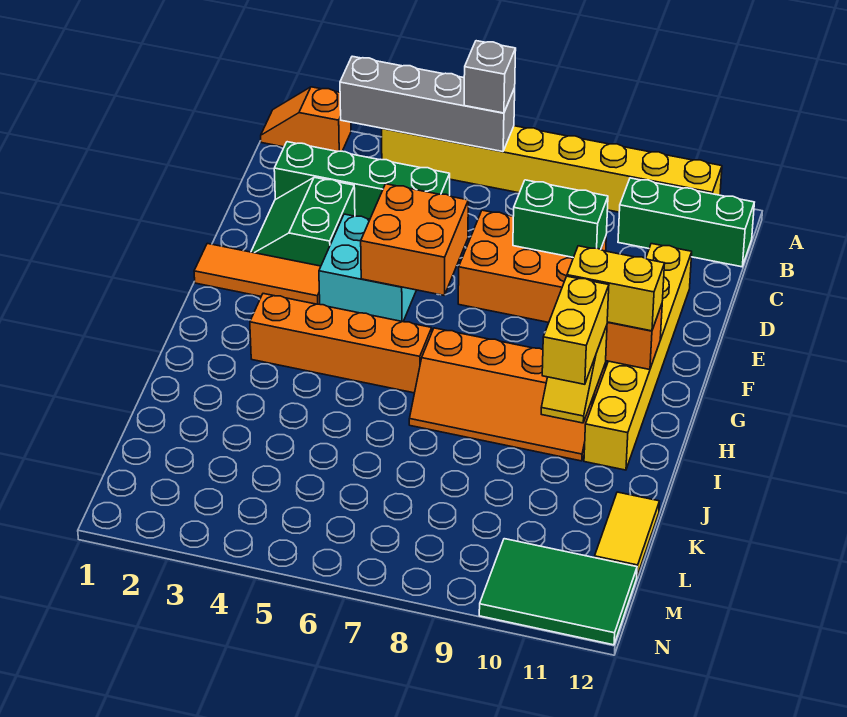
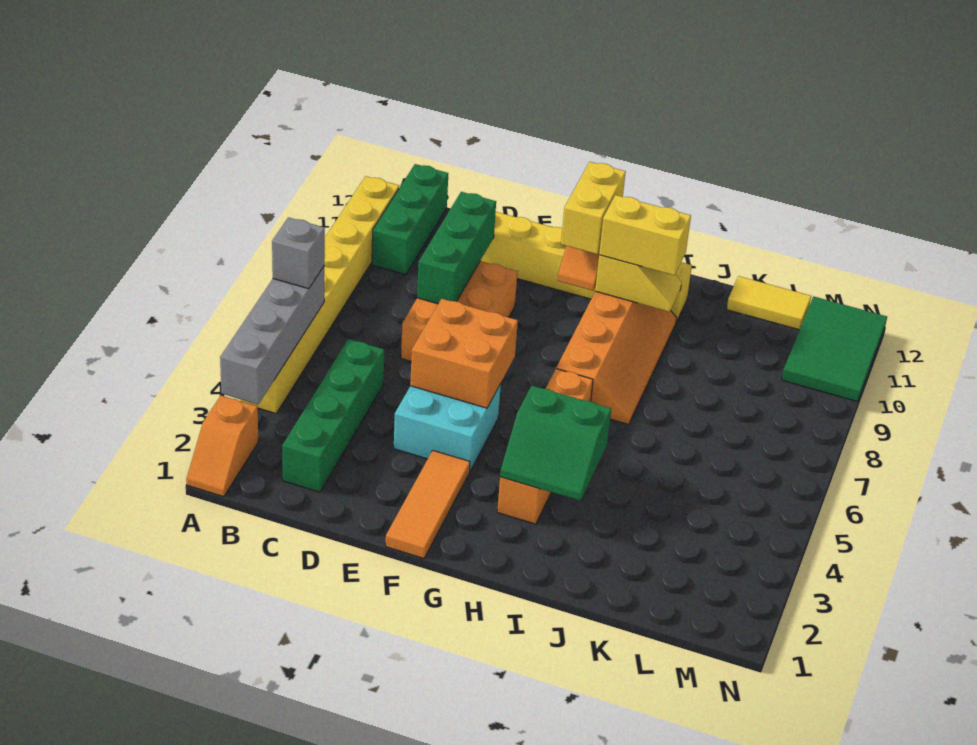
green slope D2:E3 level 1 top 3 -> green slope H3:I4 level 2 top 4
green brick D8:D9 level 2 -> green brick D8:D10 level 2

